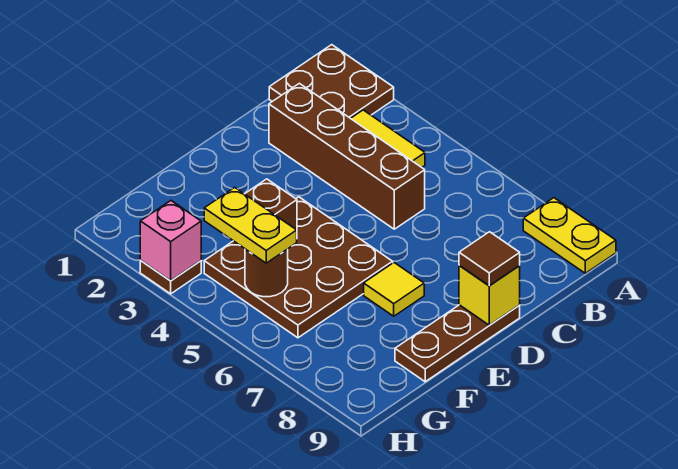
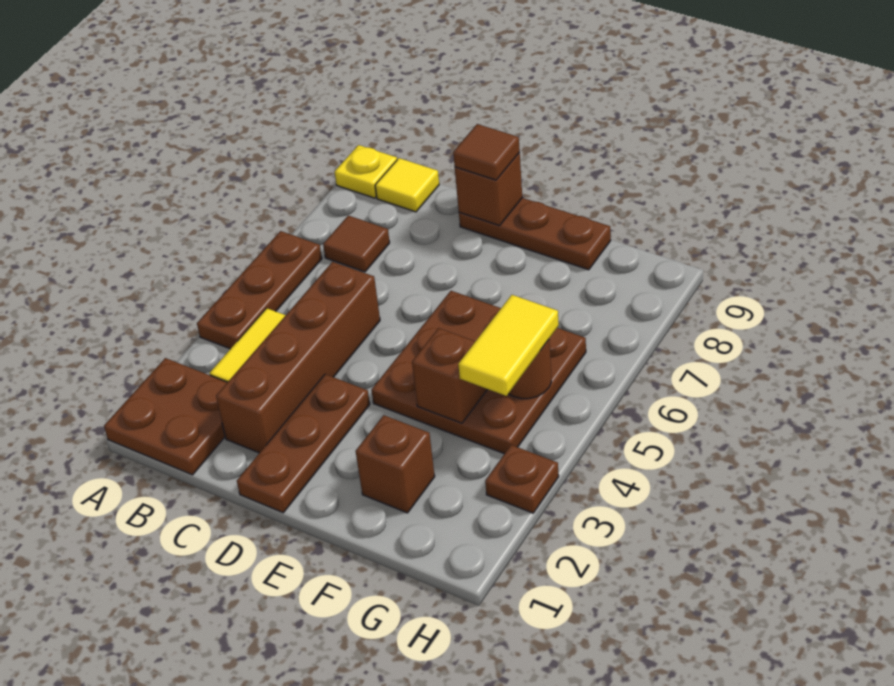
none -> brown plate A4:A6 level 1
yellow plate A8:A9 level 1 -> yellow plate A9 level 1
none -> brown tile B7 level 1
none -> brown plate D1:D3 level 1
yellow brick D9 level 2 -> brown brick D9 level 2
yellow tile E7 level 1 -> yellow tile B9 level 1
none -> brown brick F2 level 1
yellow plate G4:G5 level 3 -> yellow tile G4:G5 level 3
pink brick H3 level 2 -> none

